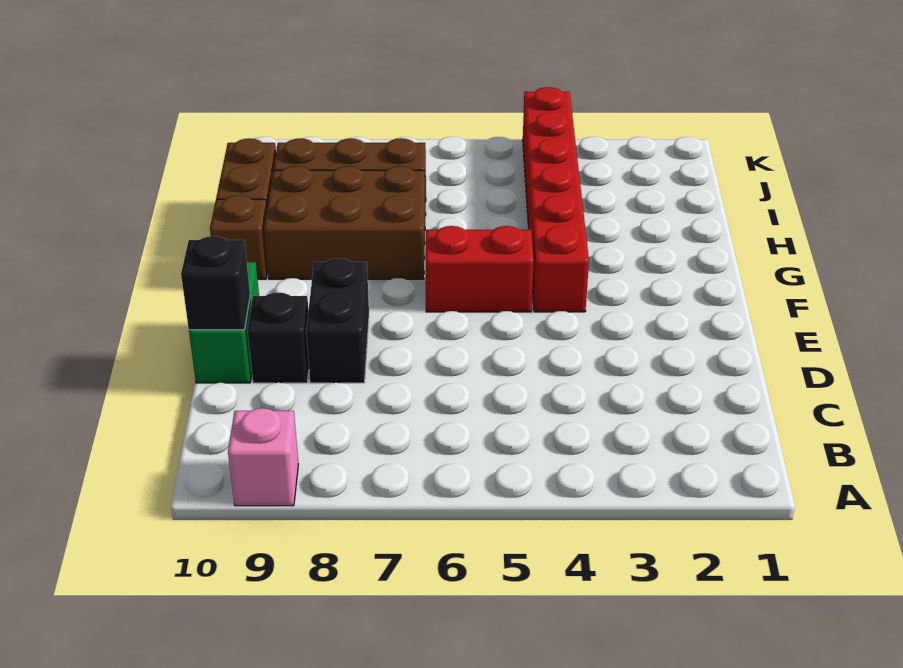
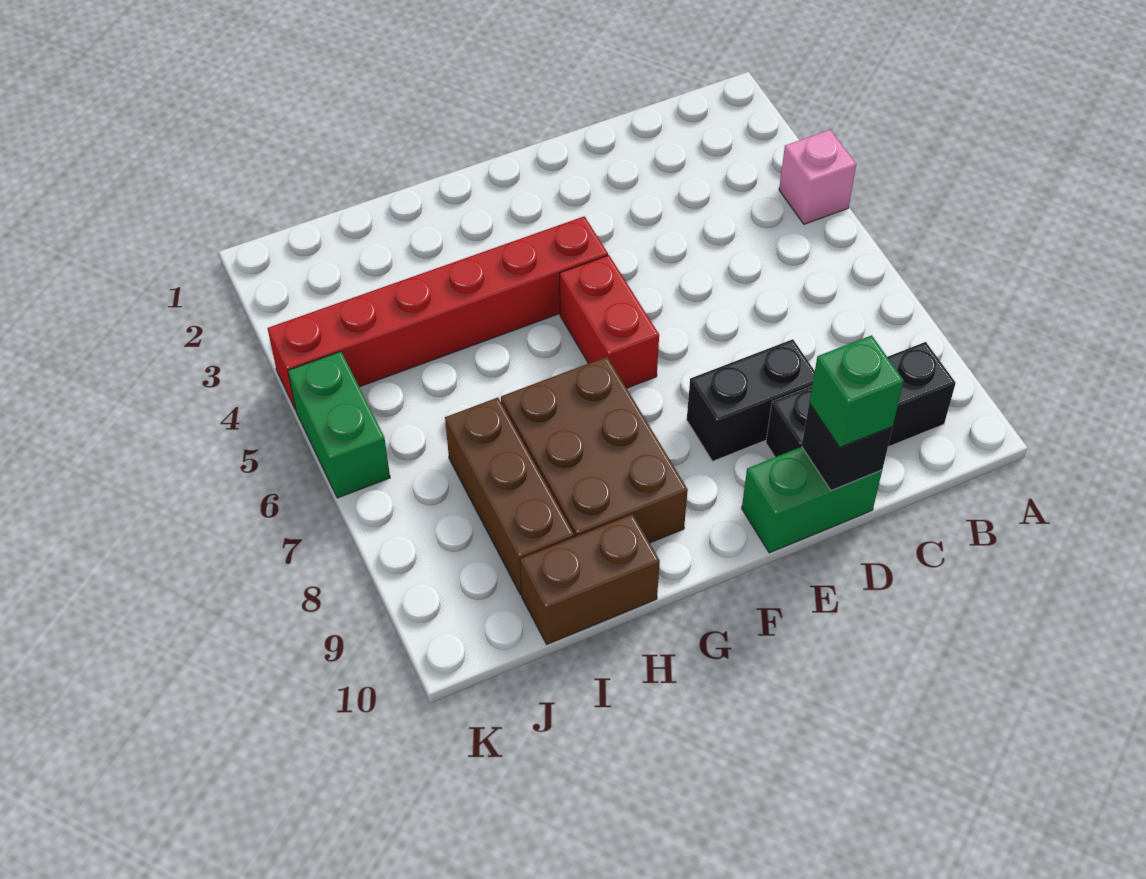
pink brick A9 level 1 -> pink brick A4 level 1
black brick D9 level 1 -> black brick B9:D9 level 1
none -> green brick D10 level 3
brown brick G10 level 1 -> none
none -> green brick K5:K6 level 1

